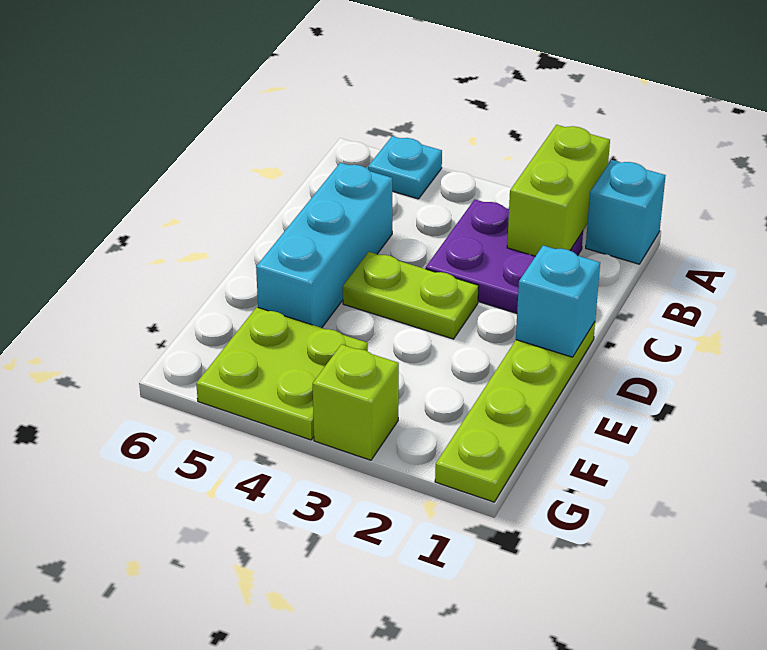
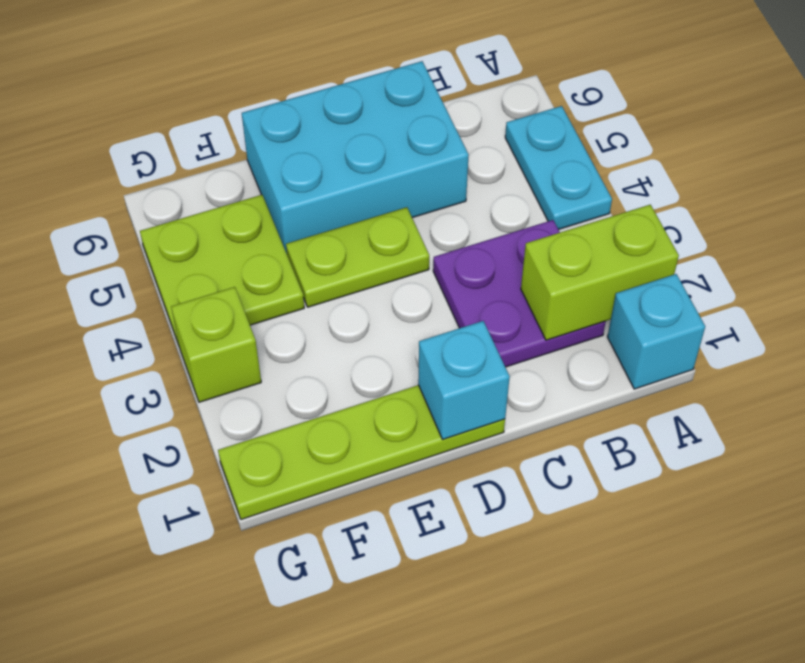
cyan plate A5 level 1 -> cyan plate A4:A5 level 1
cyan brick C5:E5 level 1 -> cyan brick C5:E6 level 1
lime plate D3:D4 level 1 -> lime plate D4:E4 level 1

